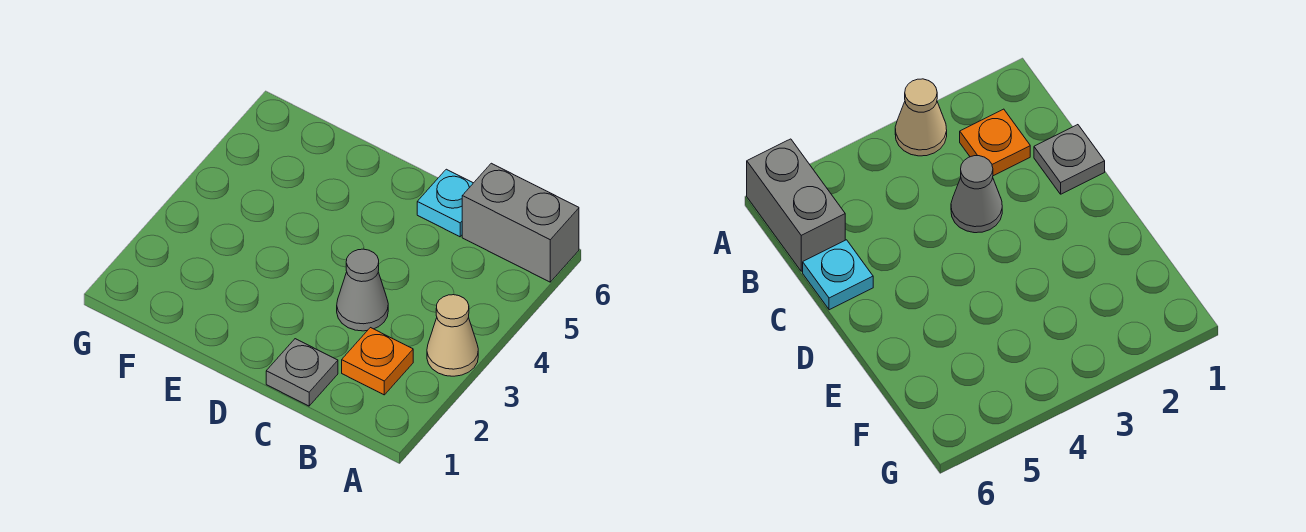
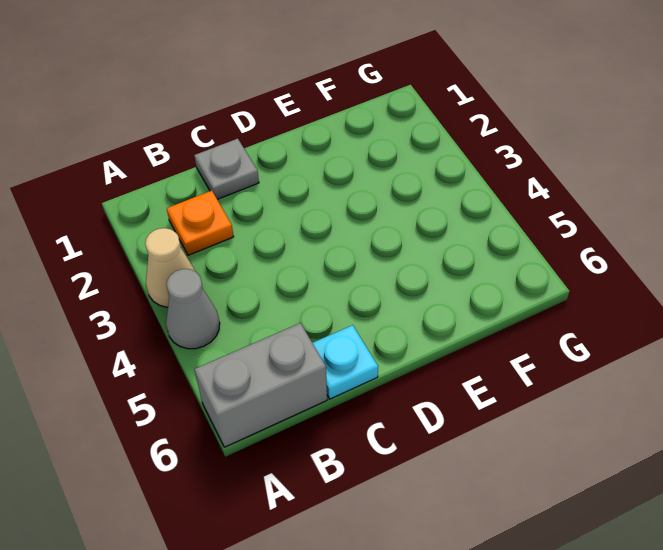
grey cone C3 level 1 -> grey cone A4 level 1

